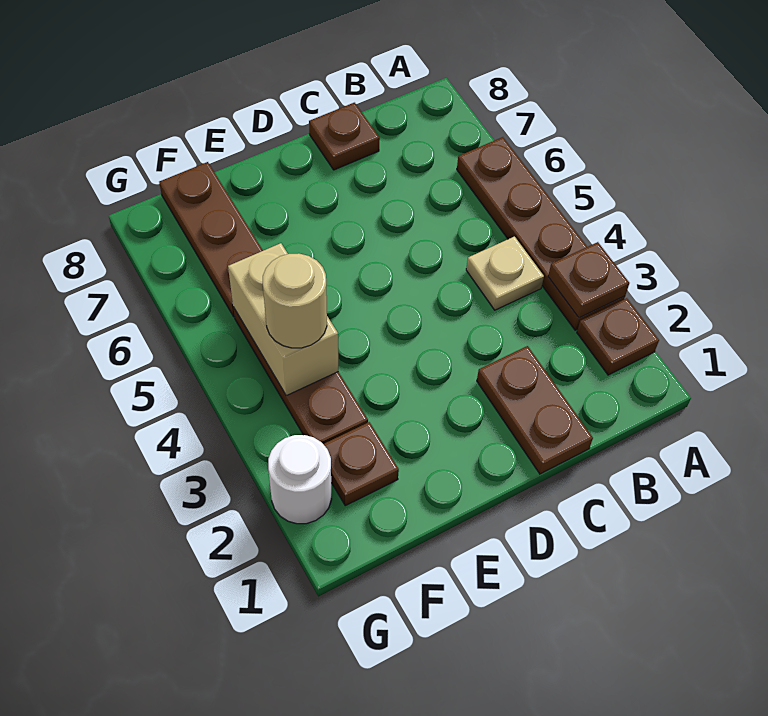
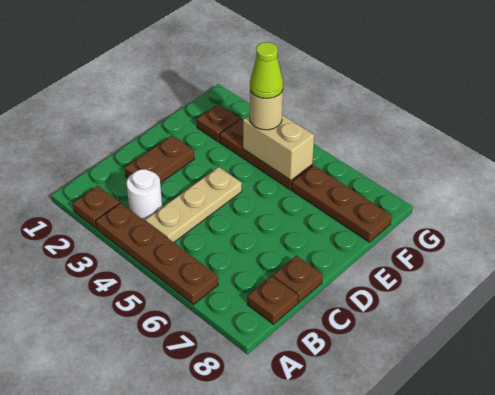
brown plate A3 level 2 -> brown plate B8 level 1
tan plate B4 level 1 -> tan plate B4:D4 level 1
brown plate C1:C2 level 1 -> brown plate C2:D2 level 1
none -> lime cone F4 level 4
white round brick G2 level 1 -> white round brick B3 level 1

